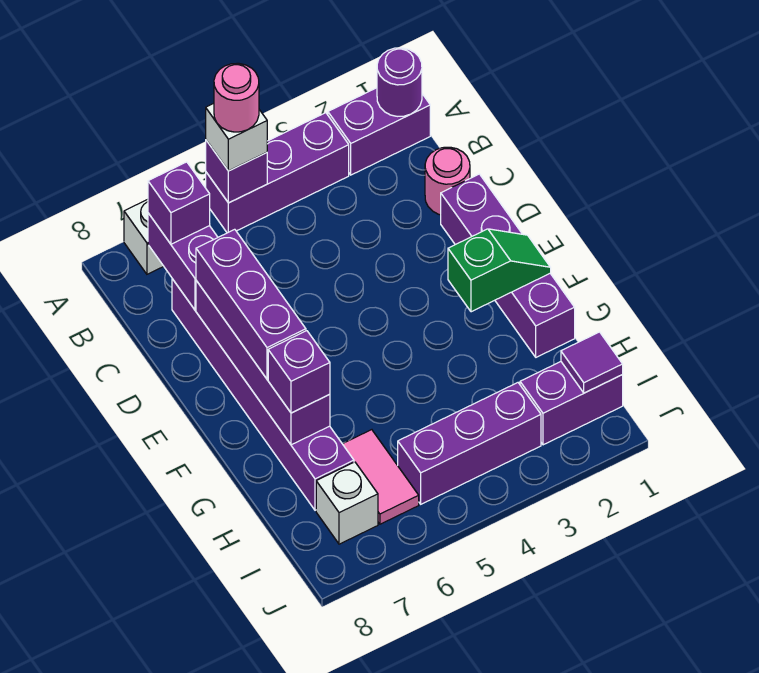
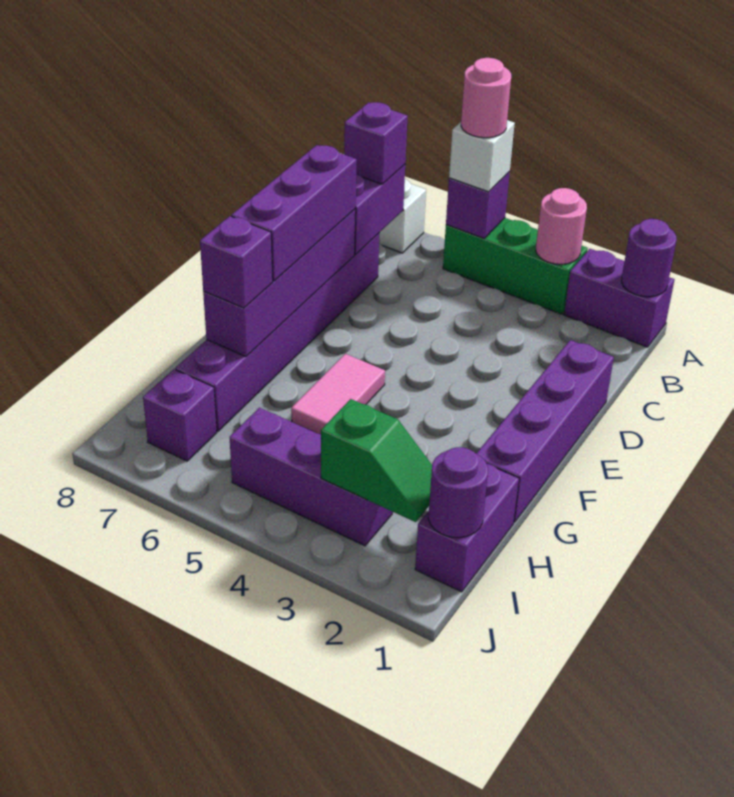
purple brick A3:A5 level 1 -> green brick A3:A5 level 1
pink round brick C1 level 1 -> pink round brick A3 level 2
green slope F1:F2 level 2 top 2 -> green slope I2:I3 level 2 top 3
pink tile H6:I6 level 1 -> pink tile F5:G5 level 1
purple brick I1:I2 level 1 -> purple brick H1:I1 level 1
purple tile I1 level 2 -> purple round brick I1 level 2
white brick I7 level 1 -> purple brick I7 level 1

